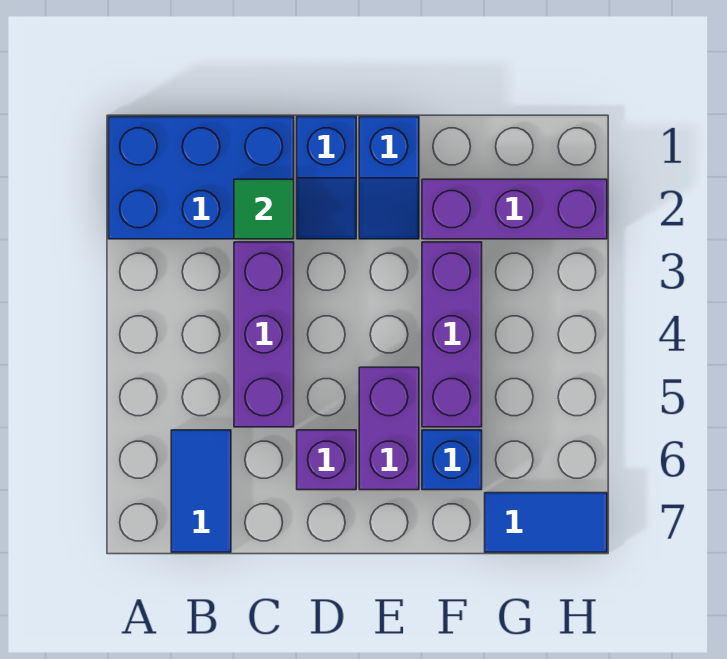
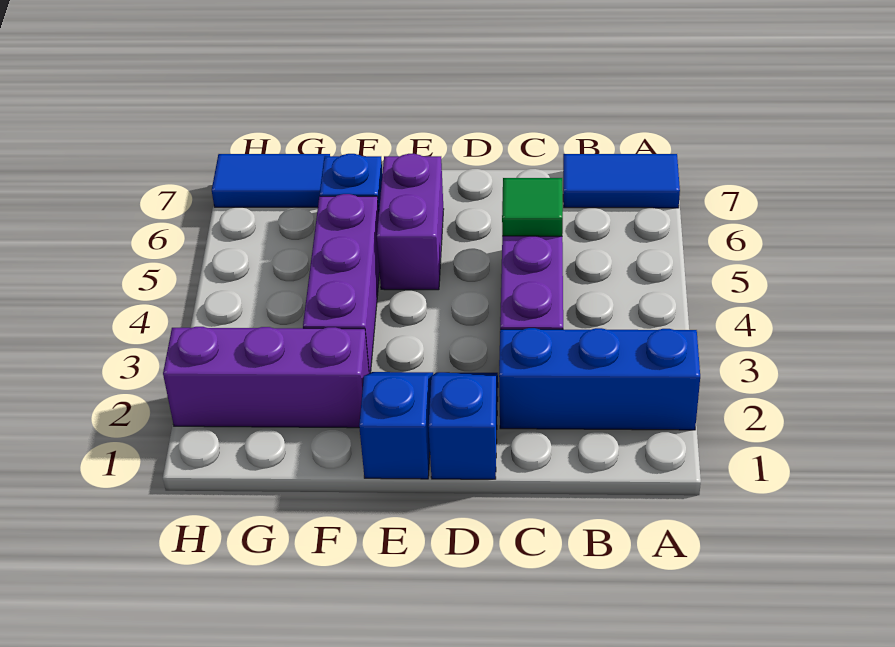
blue brick A1:C2 level 1 -> blue brick A2:C2 level 1
blue tile B6:B7 level 1 -> blue tile A7:B7 level 1
green tile C2 level 2 -> green tile C5 level 2
purple brick D6 level 1 -> none

